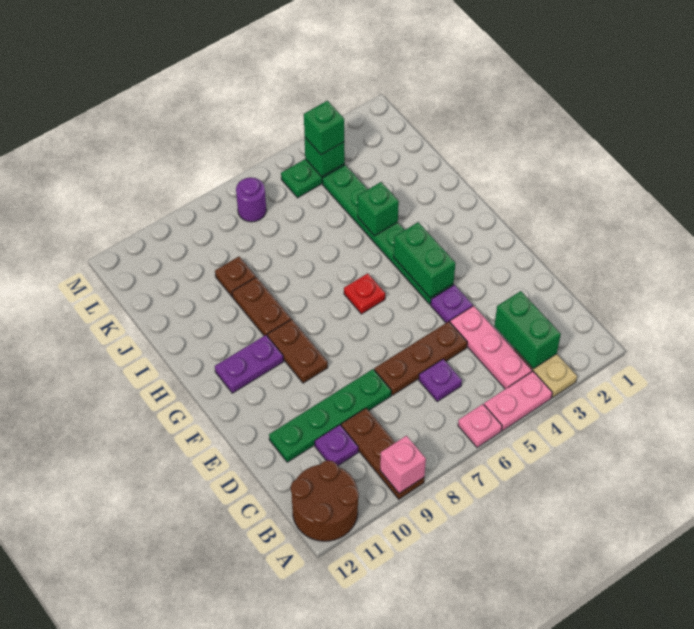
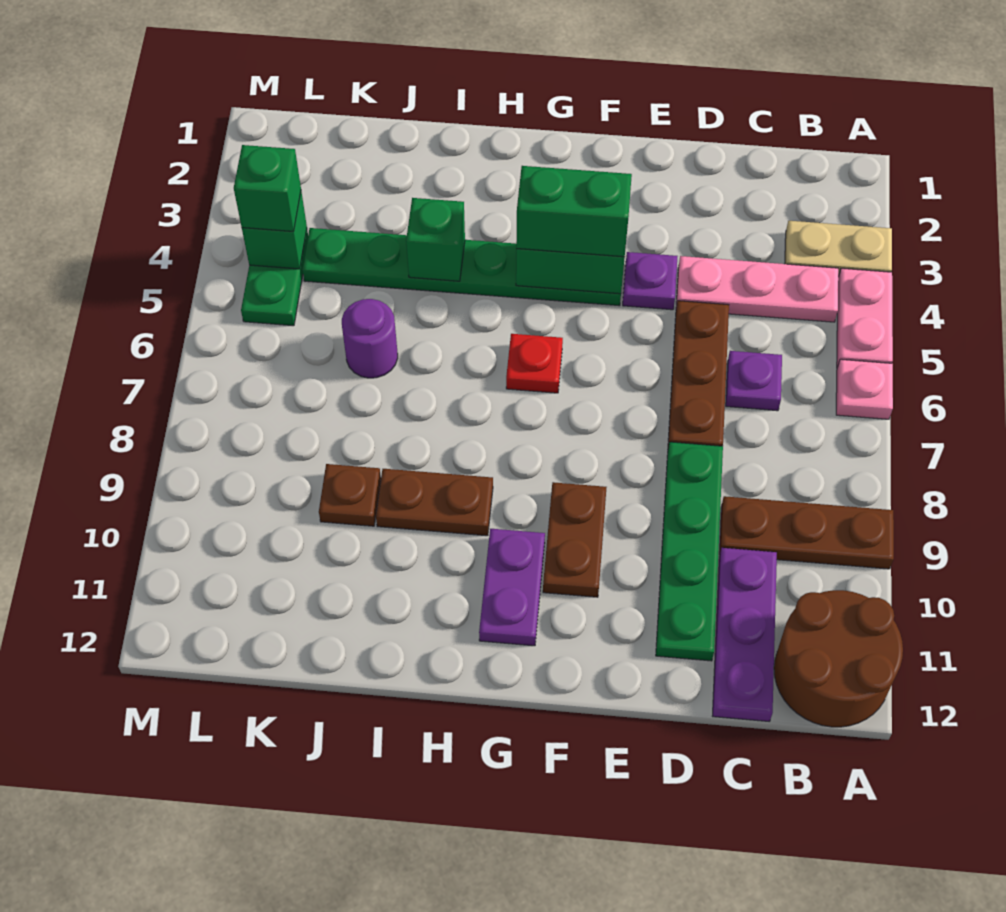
pink brick A9 level 2 -> none
green brick B3:C3 level 2 -> green brick F4:G4 level 3
purple plate C10 level 1 -> purple plate C10:C12 level 1
brown plate F9:G9 level 1 -> brown plate F9:F10 level 1
purple round brick L7 level 1 -> purple round brick J6 level 1

